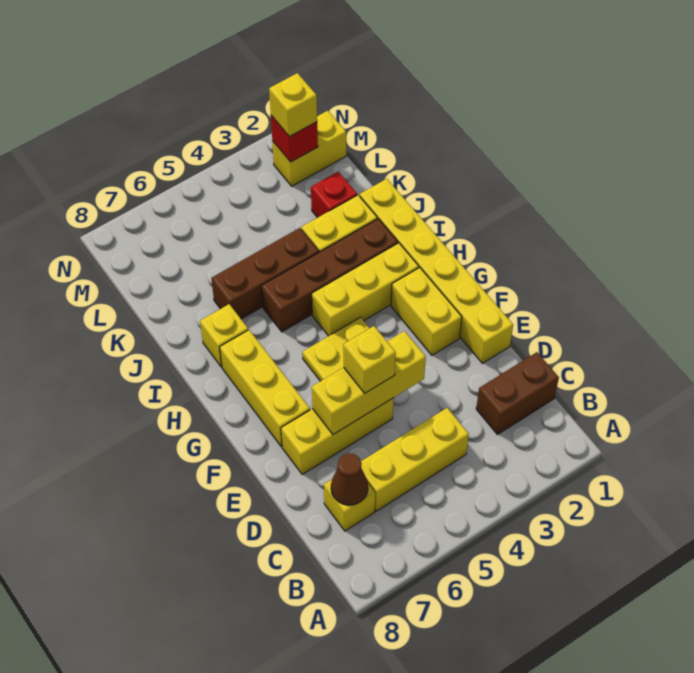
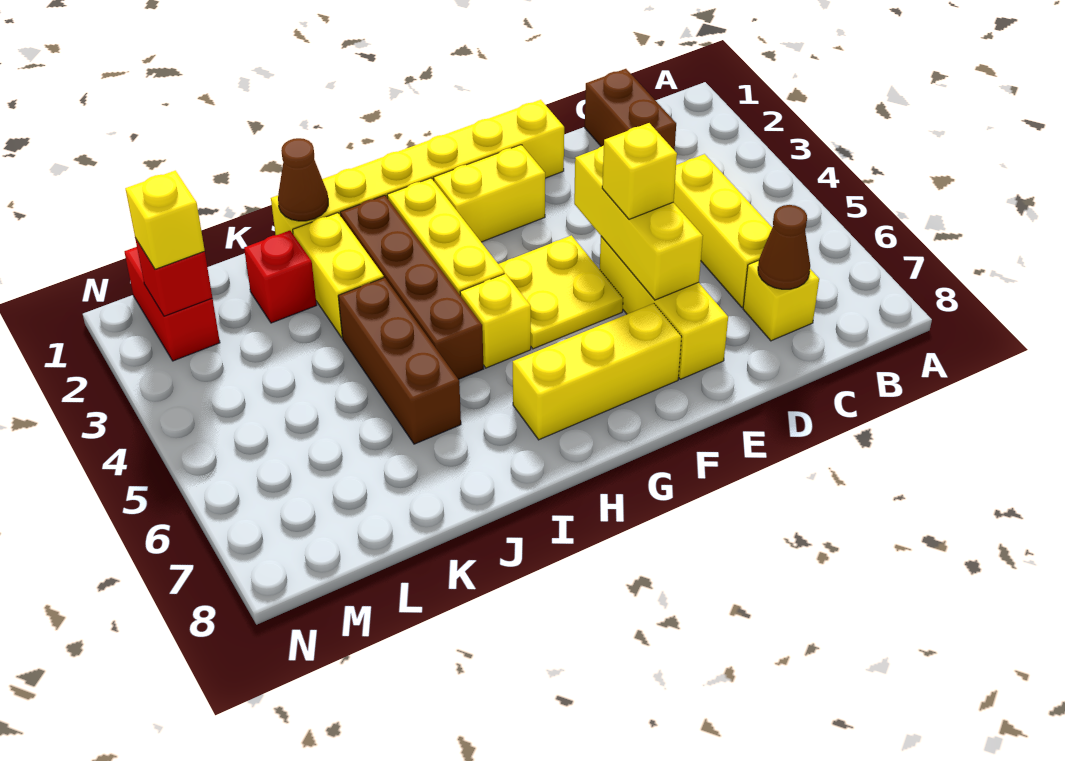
yellow brick I7 level 1 -> yellow brick H5 level 1
none -> brown cone J1 level 2
yellow brick M1:M2 level 1 -> red brick M1:M2 level 1

